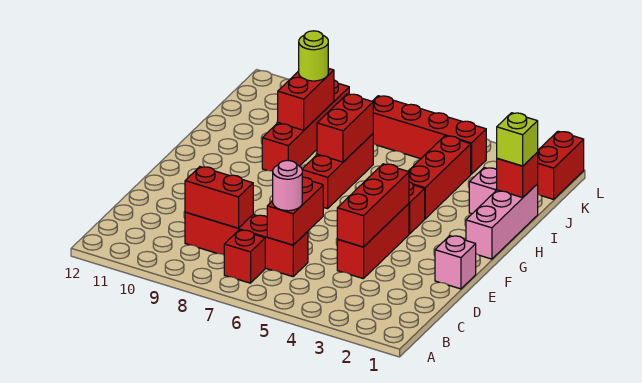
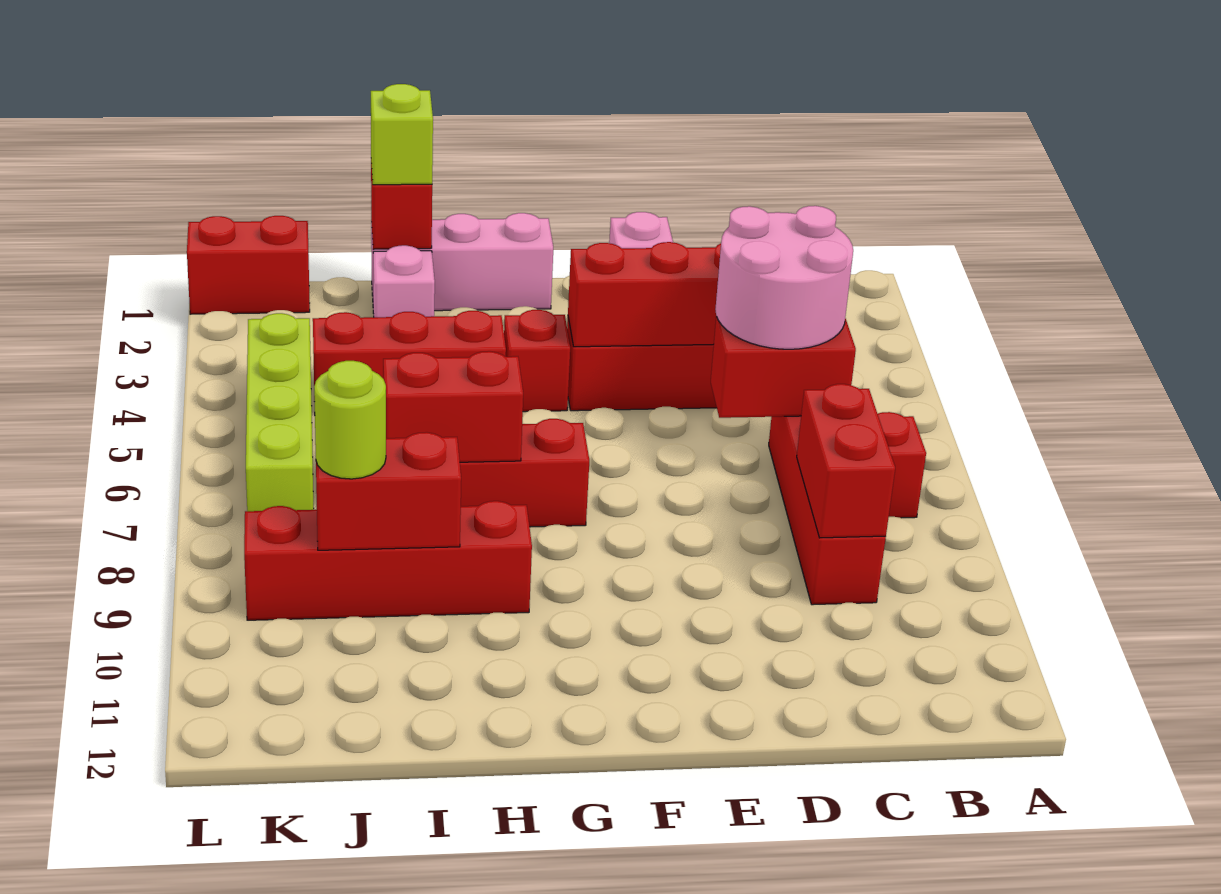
pink round brick C6 level 3 -> pink round brick C5:D6 level 3
red brick K4:K7 level 1 -> lime brick K4:K7 level 1

